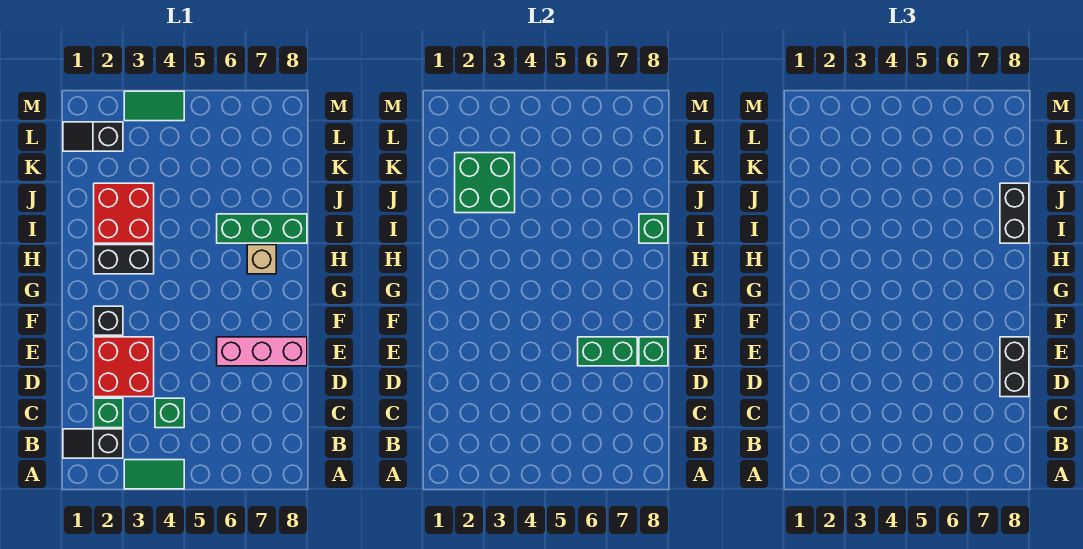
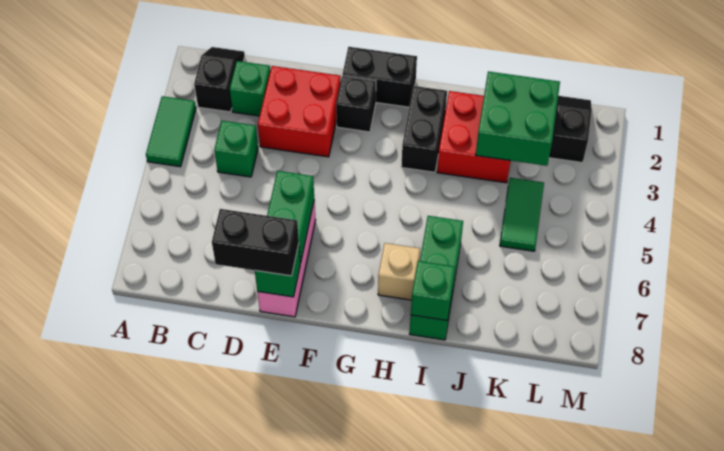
black brick I8:J8 level 3 -> black brick F1:G1 level 1
green tile M3:M4 level 1 -> green tile K4:K5 level 1

